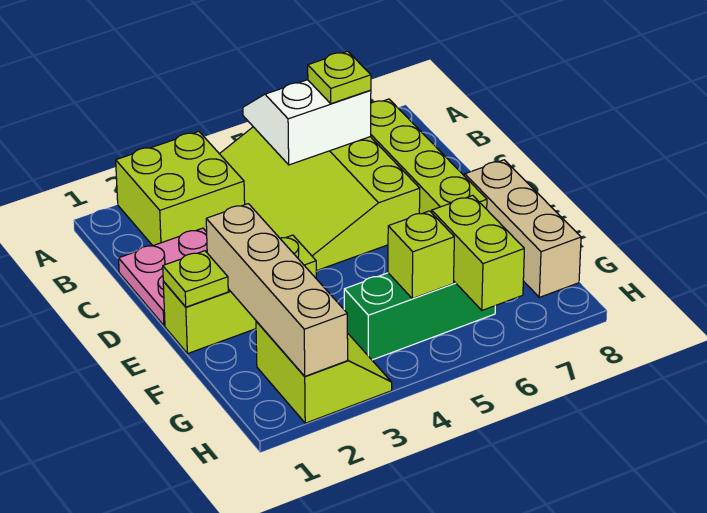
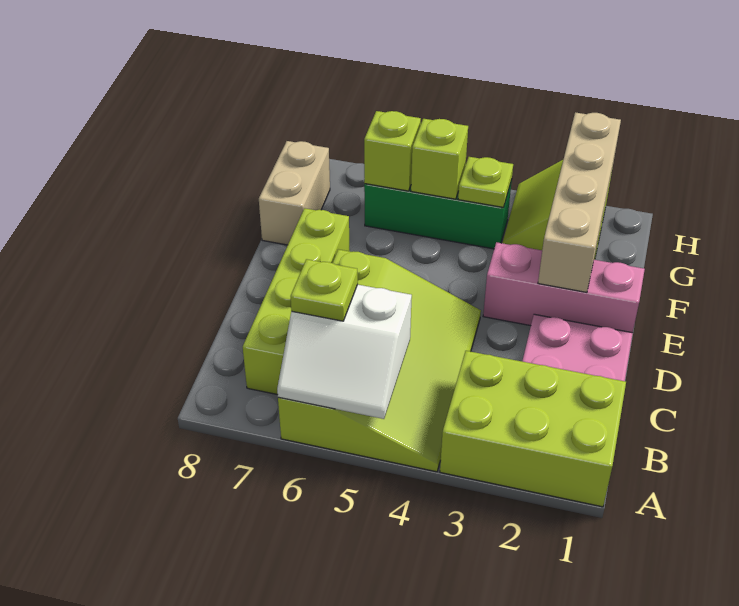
lime brick A2:B3 level 1 -> lime brick A1:B3 level 1
lime brick E1:E3 level 1 -> pink brick E1:E3 level 1
lime plate E1 level 2 -> lime plate G4 level 2
tan brick E8:G8 level 1 -> tan brick F8:G8 level 1
lime brick G6:H6 level 2 -> lime brick G6 level 2

